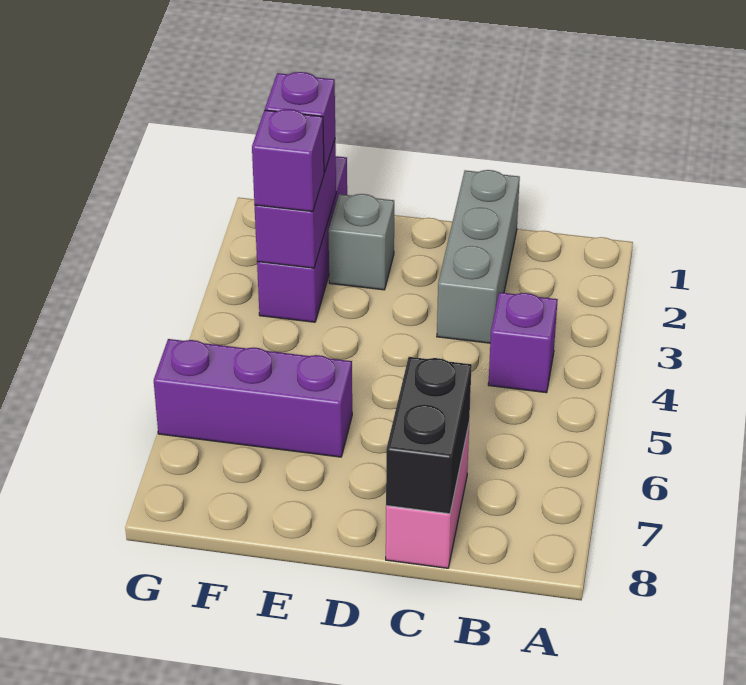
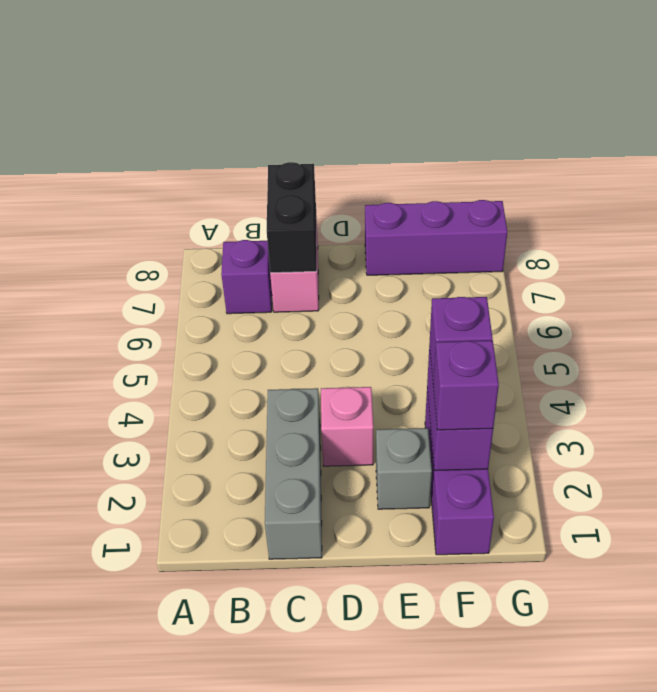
purple brick B4 level 1 -> purple brick B7 level 1
none -> pink brick D3 level 1
purple brick E6:G6 level 1 -> purple brick E8:G8 level 1

